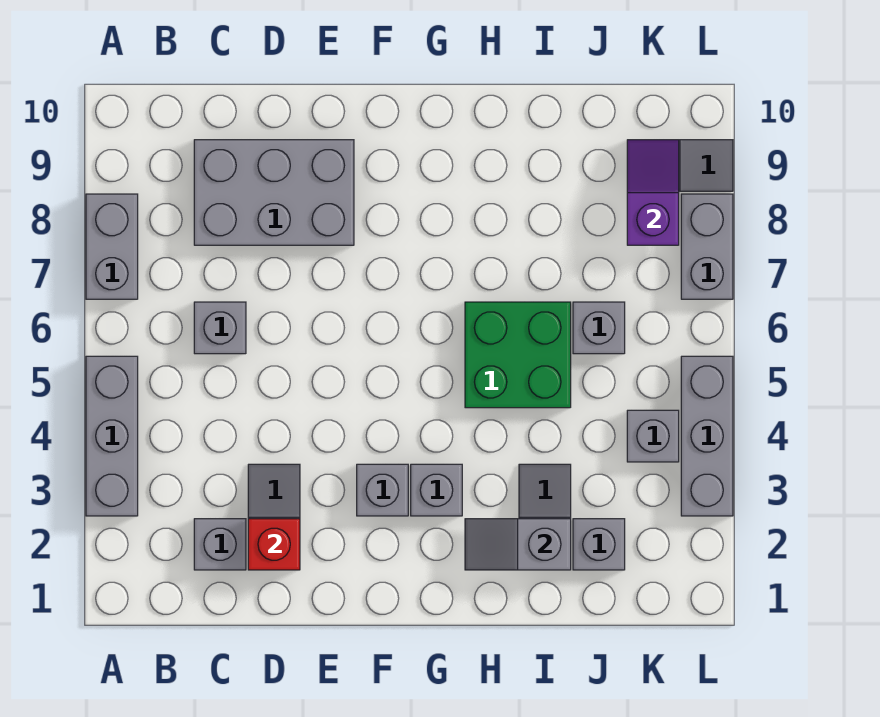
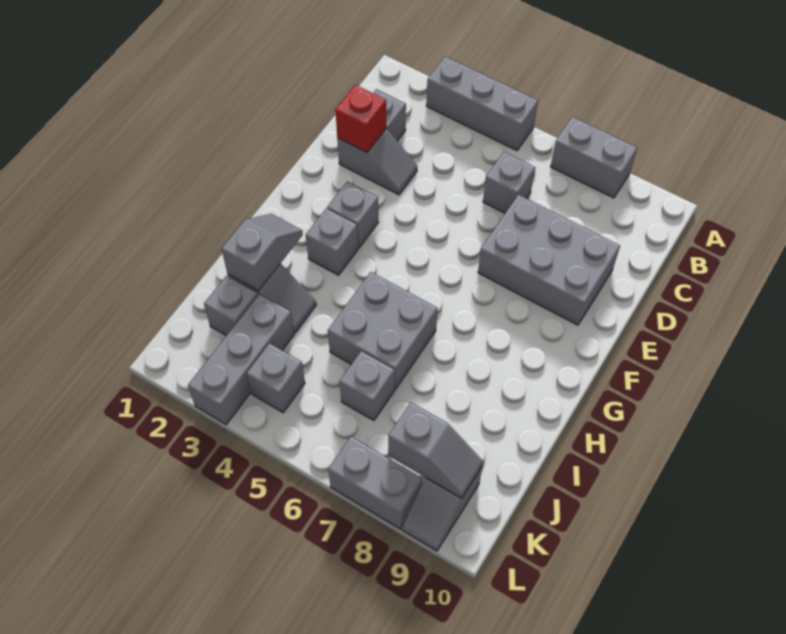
grey brick C8:E9 level 1 -> grey brick D7:E9 level 1
green brick H5:I6 level 1 -> grey brick H5:I6 level 1
purple slope K8:K9 level 2 top 8 -> grey slope K8:K9 level 2 top 8
grey brick L3:L5 level 1 -> grey brick J3:L3 level 1

